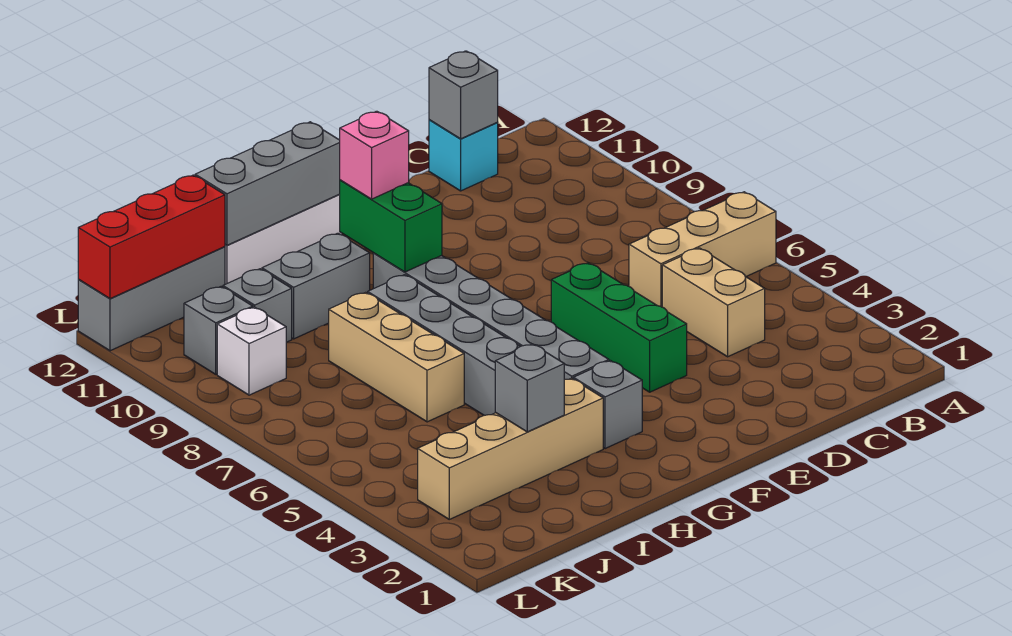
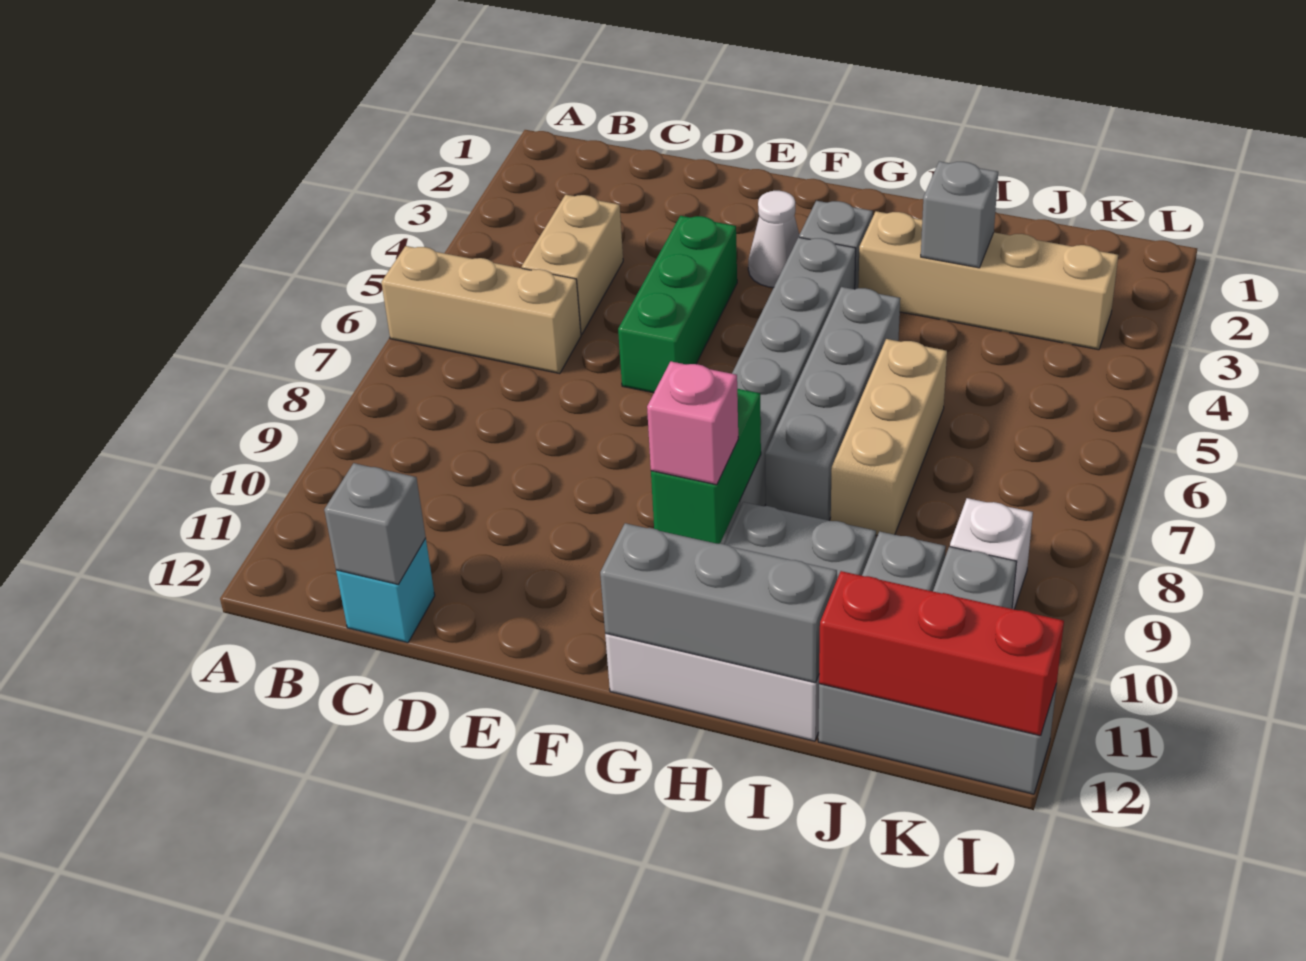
none -> white cone F3 level 1

